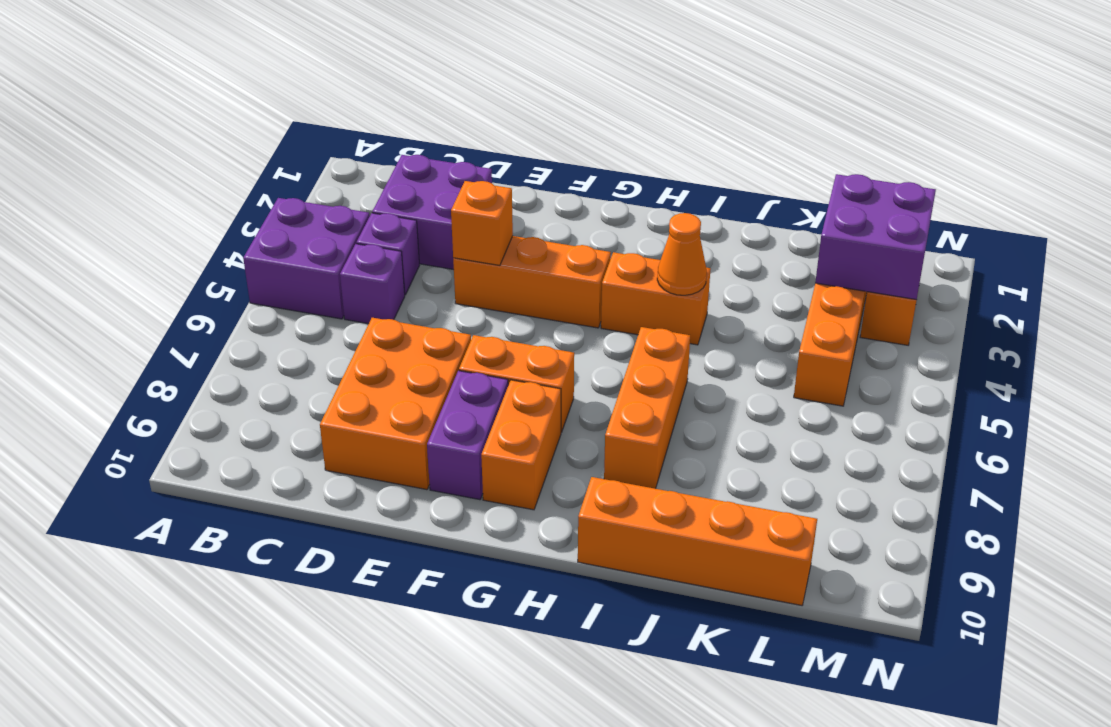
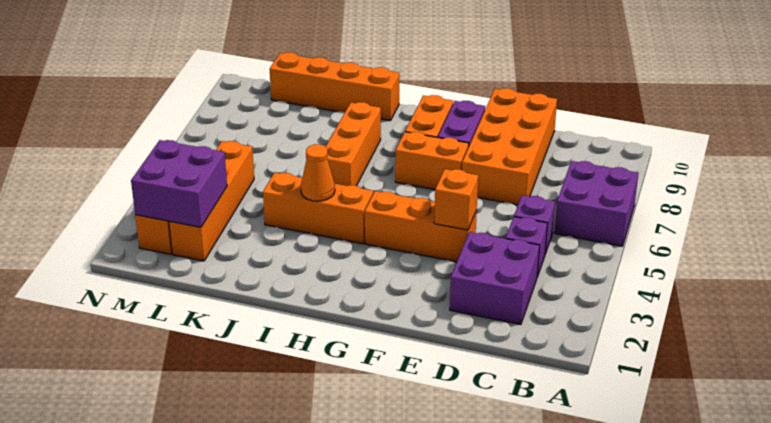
purple brick A4:B5 level 1 -> purple brick A6:B7 level 1
orange brick D7:E9 level 1 -> orange brick D7:E10 level 1
orange brick H4:I4 level 1 -> orange brick H4:J4 level 1

